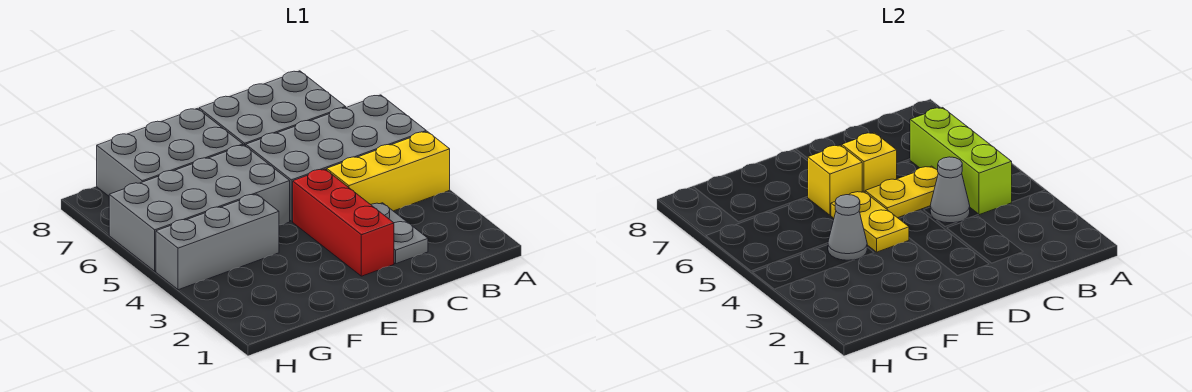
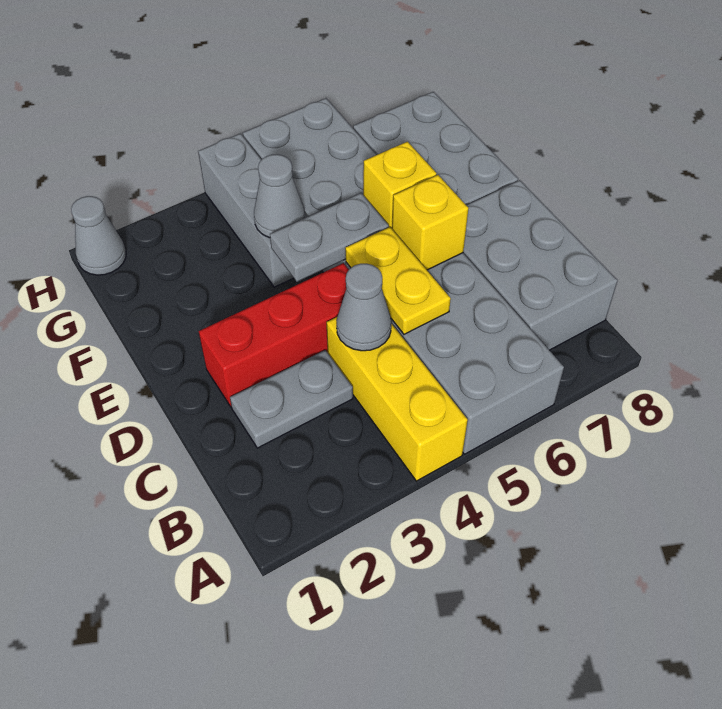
lime brick B4:B6 level 2 -> none
yellow plate E4:E5 level 2 -> grey plate E4:E5 level 2
none -> grey cone H1 level 1

